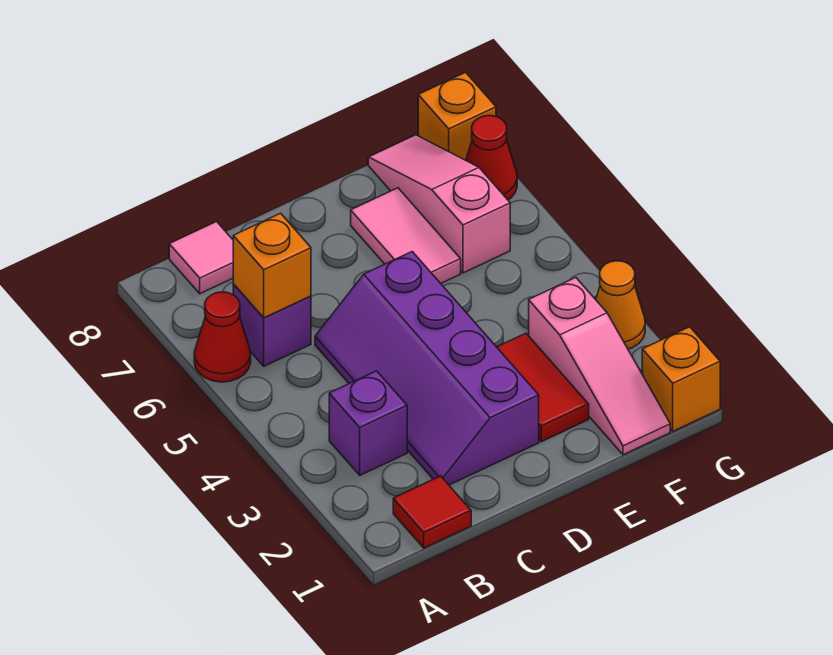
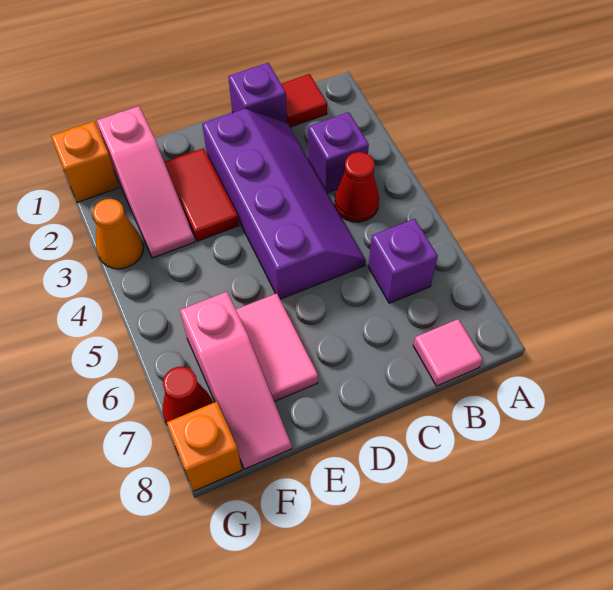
red cone A6 level 1 -> red cone B4 level 1
orange brick B6 level 2 -> none
none -> purple brick C1 level 1
pink slope F1:F3 level 1 top 3 -> pink slope F1:F3 level 1 top 1

